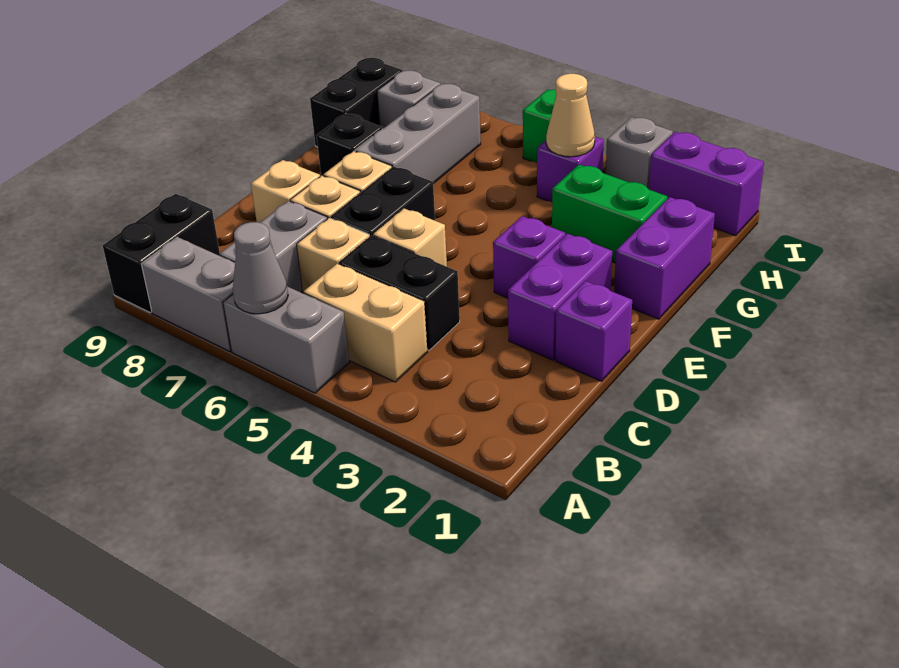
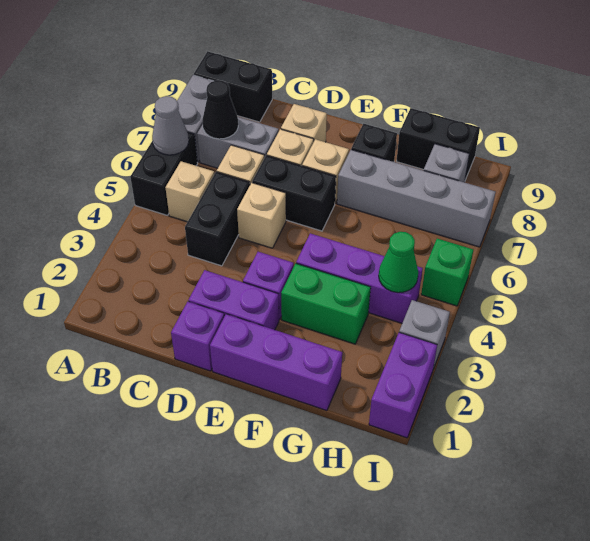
grey brick A5:A6 level 1 -> black brick A5:A6 level 1
tan brick B4:B5 level 1 -> tan brick B5 level 1
none -> black cone B7 level 2
purple brick F1:G1 level 1 -> purple brick E1:G1 level 1
grey brick F7:H7 level 1 -> grey brick F7:I7 level 1
green brick G2:G3 level 1 -> green brick F3:G3 level 1
purple brick H4 level 1 -> purple brick F4:H4 level 1
tan cone H4 level 2 -> green cone H4 level 2

